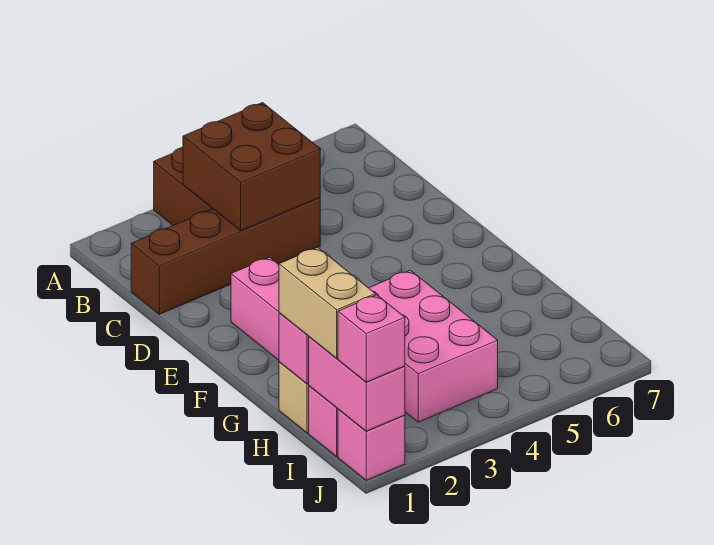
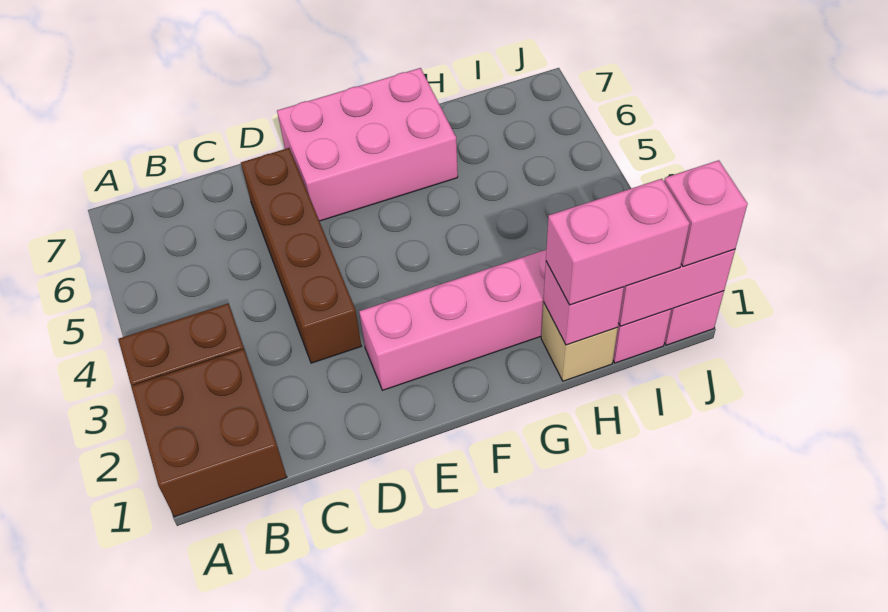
brown brick B3:C4 level 2 -> brown brick A1:B2 level 1
brown brick C1:C4 level 1 -> brown brick D3:D6 level 1
pink brick G3:I4 level 1 -> pink brick E6:G7 level 1
tan brick H1:I1 level 3 -> pink brick H1:I1 level 3

